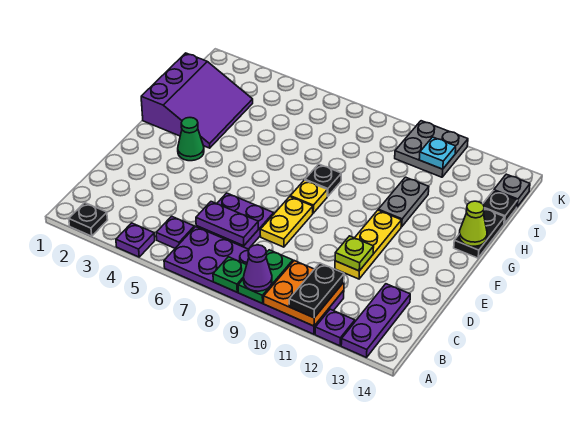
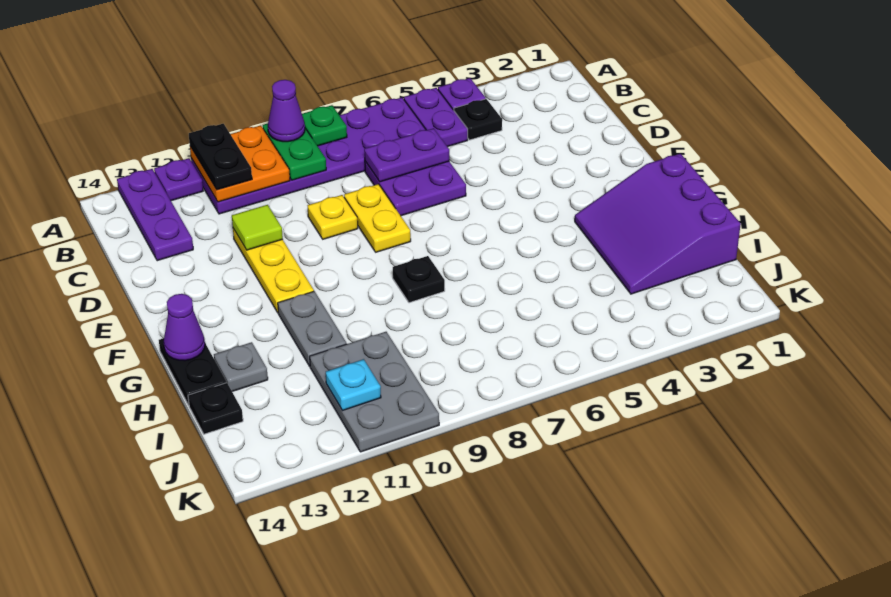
black plate A2 level 1 -> black plate B4 level 1
purple plate B5 level 1 -> purple plate A5:B5 level 1
lime plate D11 level 2 -> lime tile D11 level 2
green cone F3 level 1 -> none
yellow plate F8 level 1 -> yellow plate D9 level 1
lime cone G14 level 2 -> purple cone G14 level 2
grey plate J10:K11 level 1 -> grey plate I10:K11 level 1
grey plate J14 level 1 -> grey plate H13 level 1

